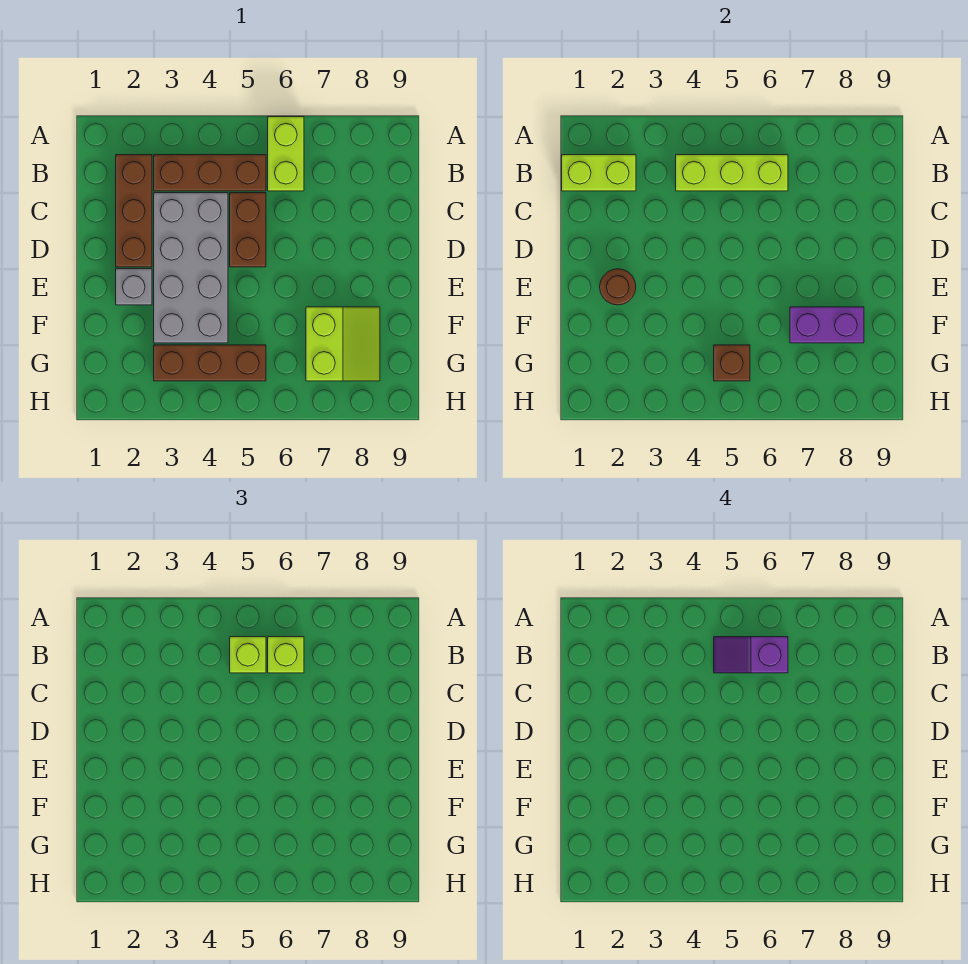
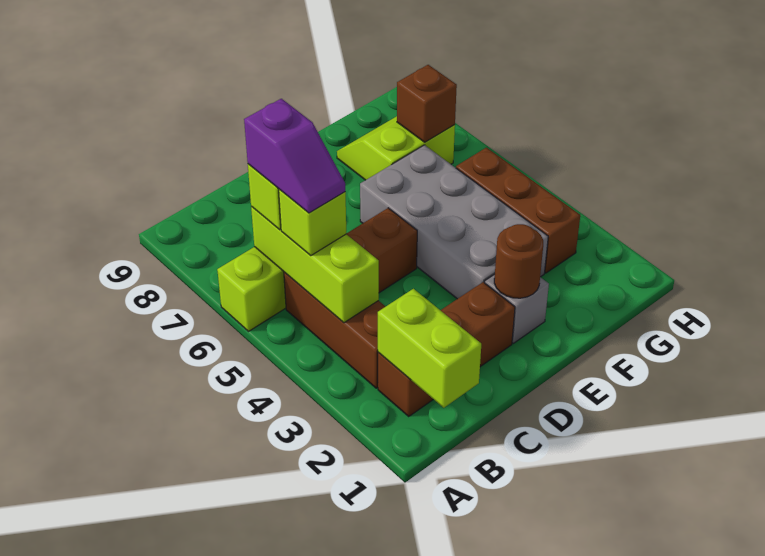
grey brick C3:F4 level 1 -> grey brick E3:F6 level 1
purple brick F7:F8 level 2 -> none
brown brick G5 level 2 -> brown brick G7 level 2

